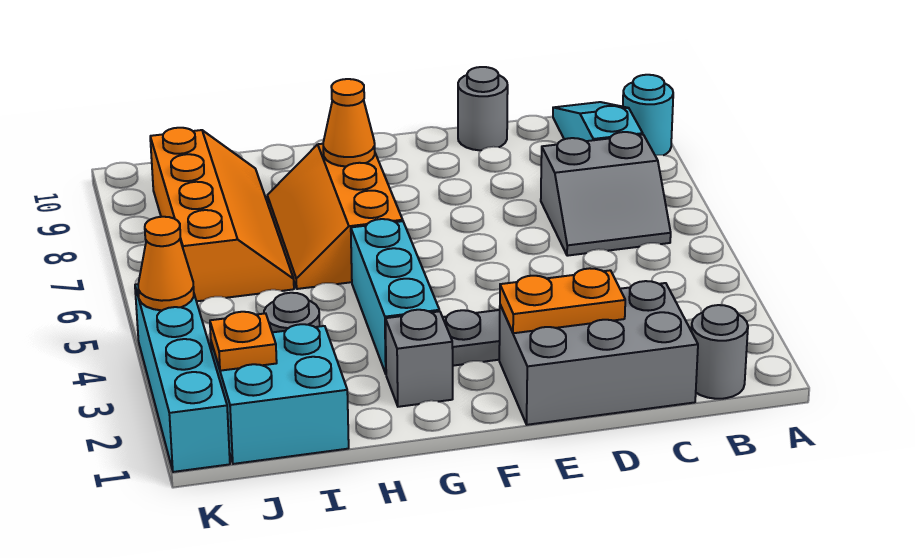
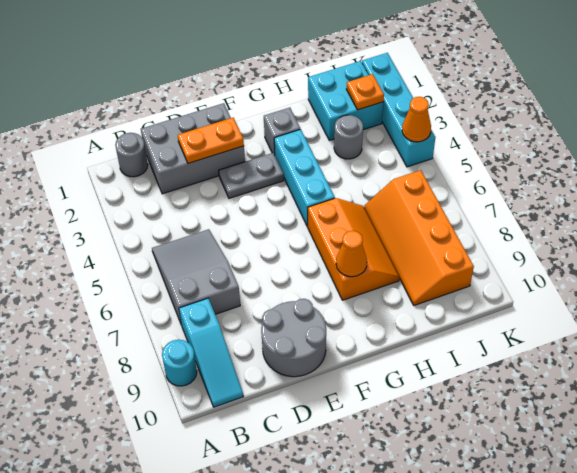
grey slope B6:C7 level 1 top 7 -> grey slope B5:C7 level 1 top 7
grey round brick D10 level 1 -> grey round brick D9:E10 level 1

